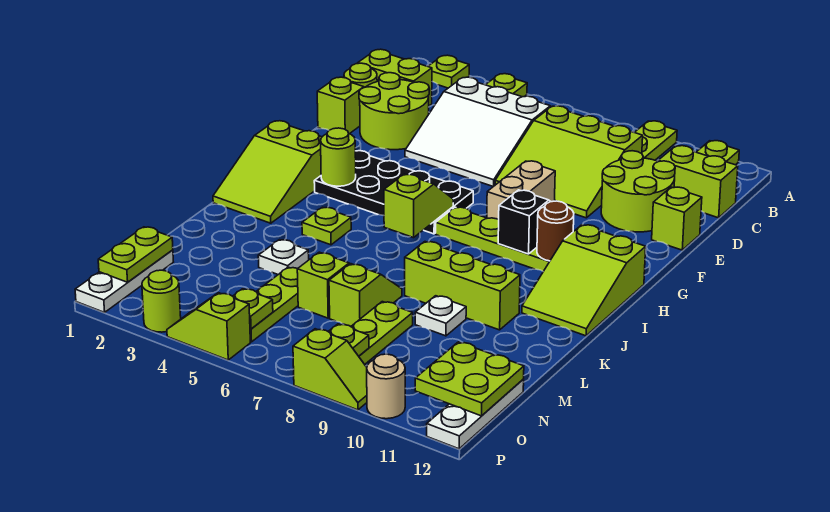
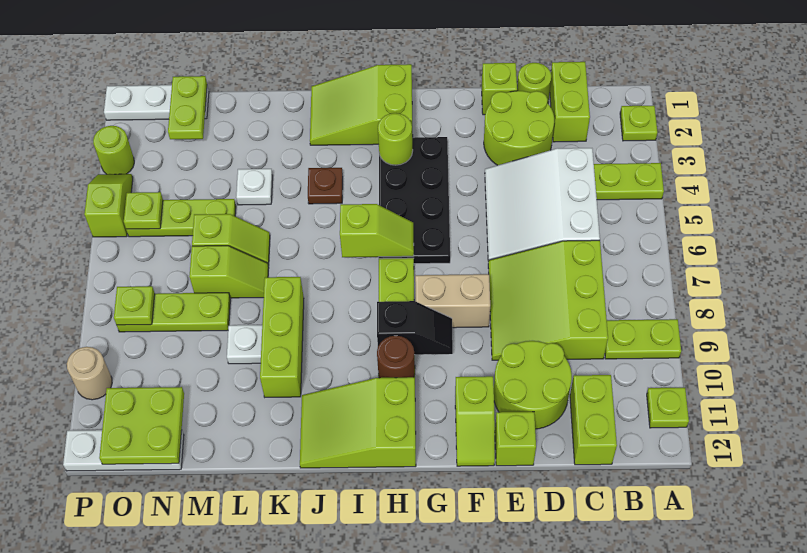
lime plate J4 level 1 -> brown plate J4 level 1
lime plate N1:O1 level 2 -> lime plate N1:N2 level 2
lime slope P8:P9 level 1 top 8 -> lime slope F11:F12 level 1 top 11

